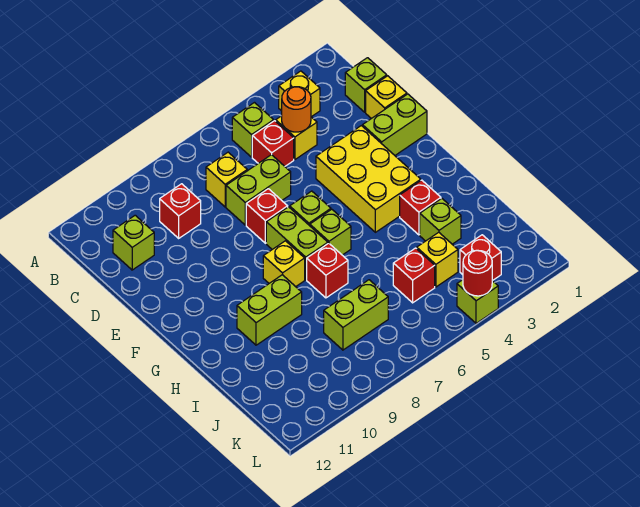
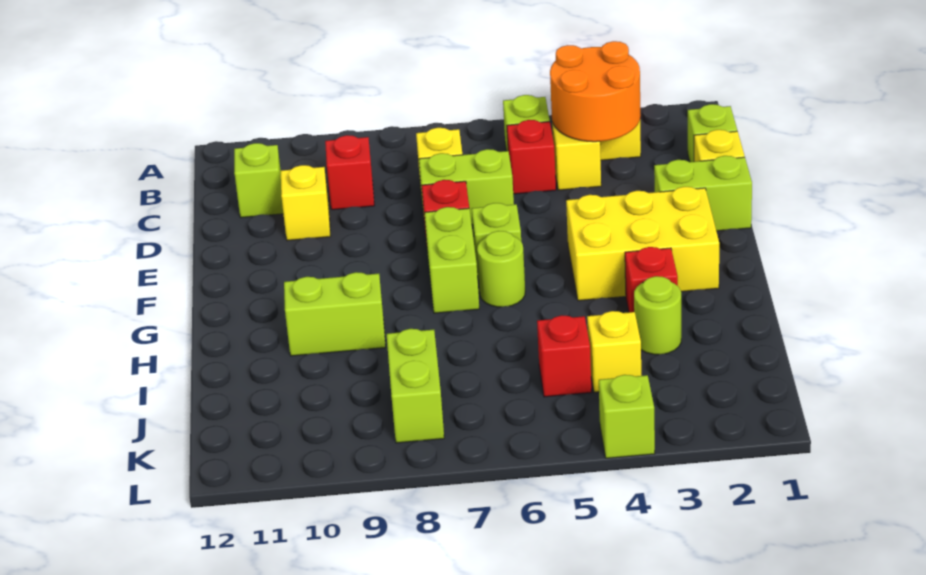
orange round brick C4 level 2 -> orange round brick B3:C4 level 2
yellow brick E3:G4 level 1 -> yellow brick F2:G4 level 1
lime brick G6 level 1 -> lime round brick G6 level 1
yellow brick G8 level 1 -> yellow brick D10 level 1
red brick H7 level 1 -> none
lime brick I3 level 1 -> lime round brick I3 level 1
lime brick J7:J8 level 1 -> lime brick J8:K8 level 1
red brick K3 level 1 -> none
red round brick L4 level 2 -> none

